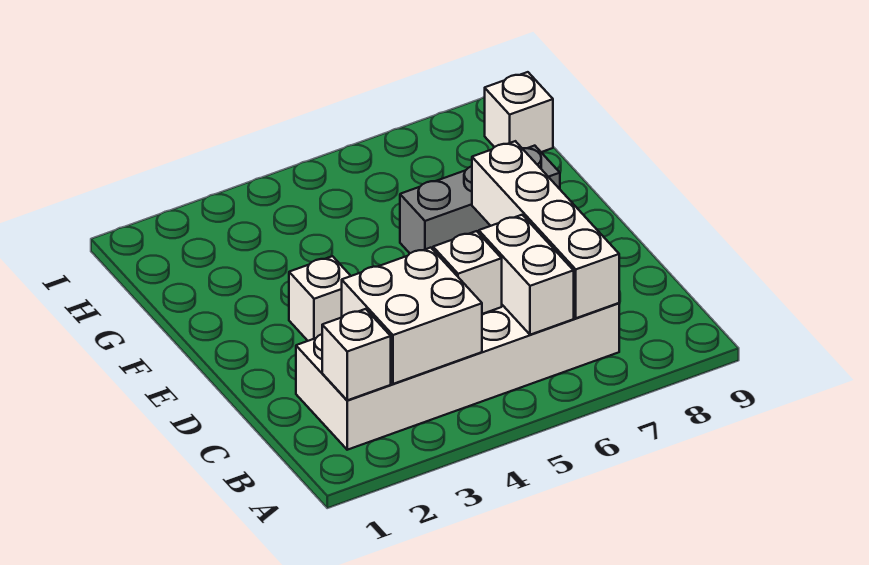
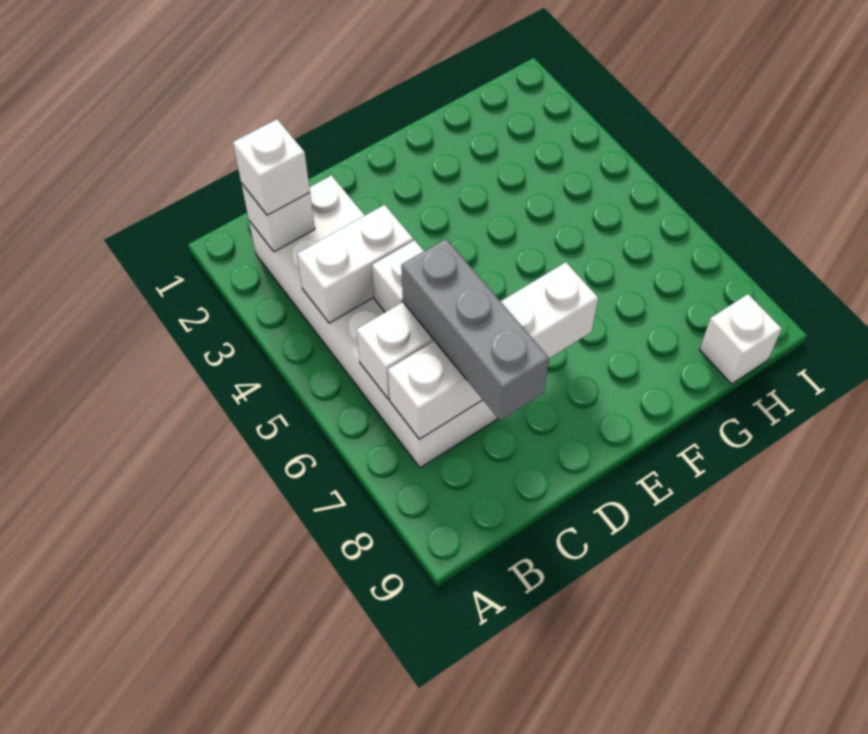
white brick B3:C4 level 2 -> white brick B4:C4 level 2
white brick E3 level 1 -> white brick B2 level 3
grey brick F6:F8 level 1 -> grey brick C6:C8 level 3

